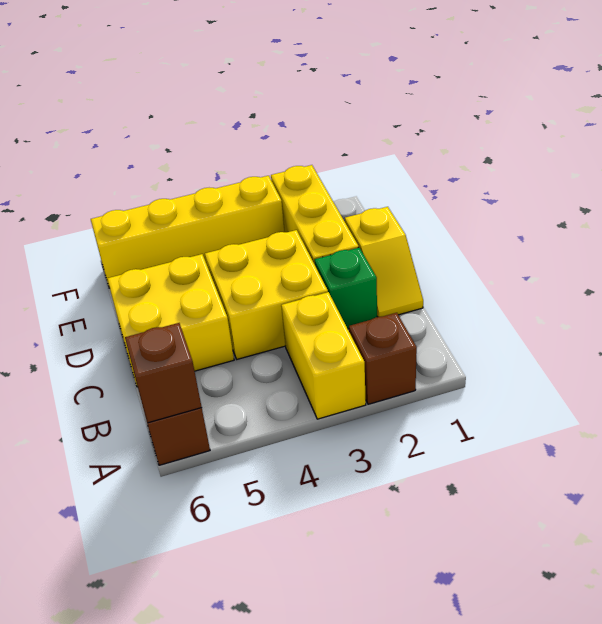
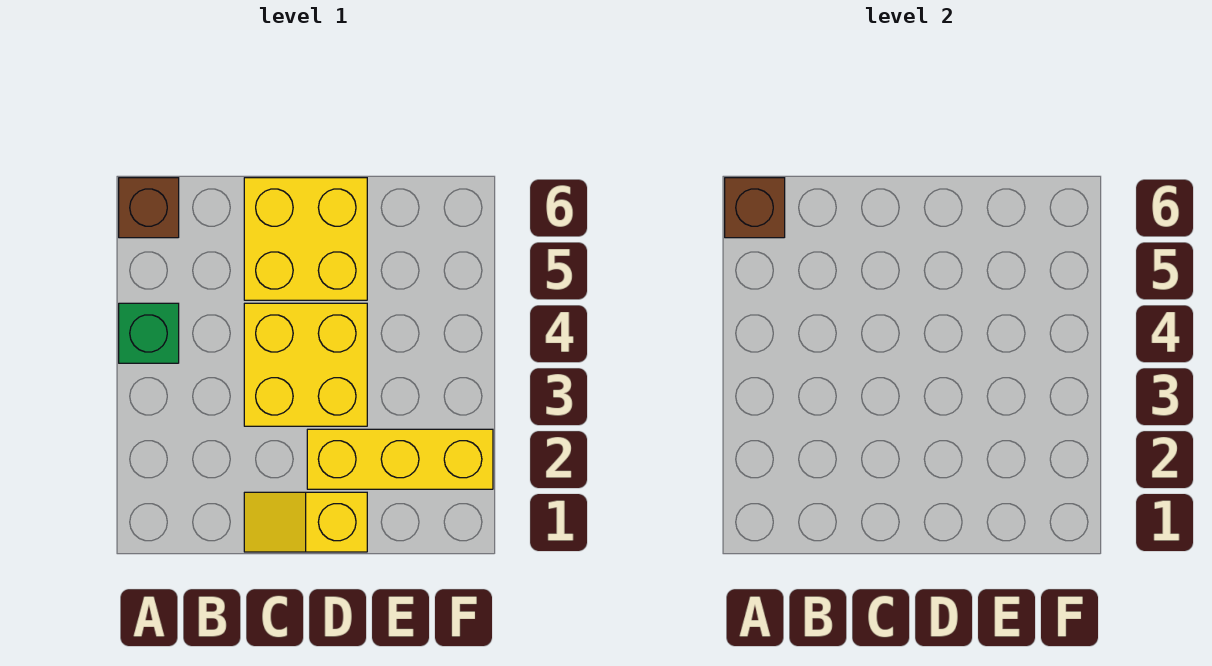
brown brick A2 level 1 -> none
yellow brick A3:B3 level 1 -> none
green brick C2 level 1 -> green brick A4 level 1
yellow brick F3:F6 level 1 -> none

